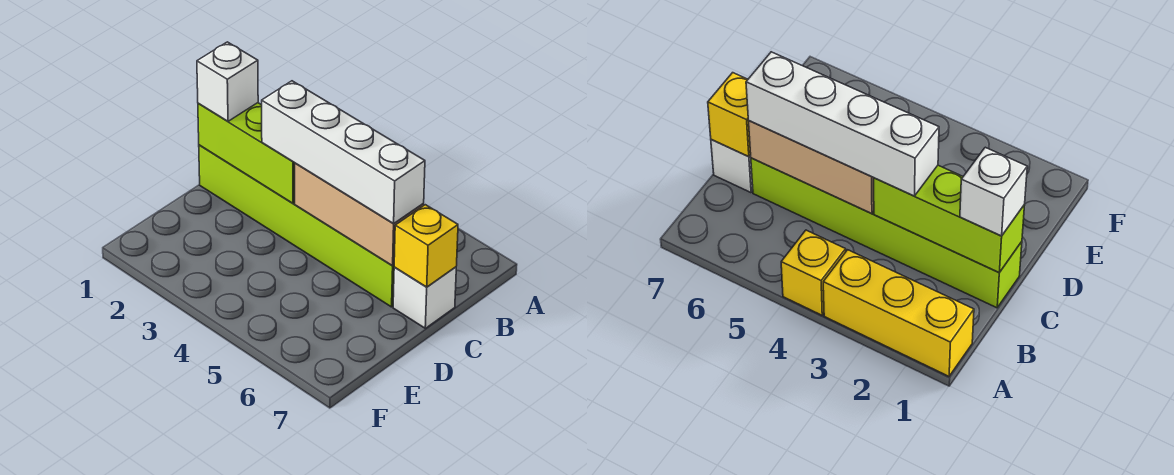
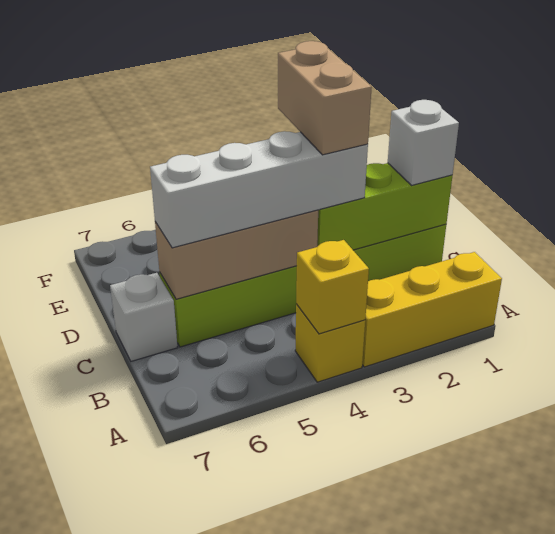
none -> tan brick C3:D3 level 4
yellow brick C7 level 2 -> yellow brick A4 level 2

